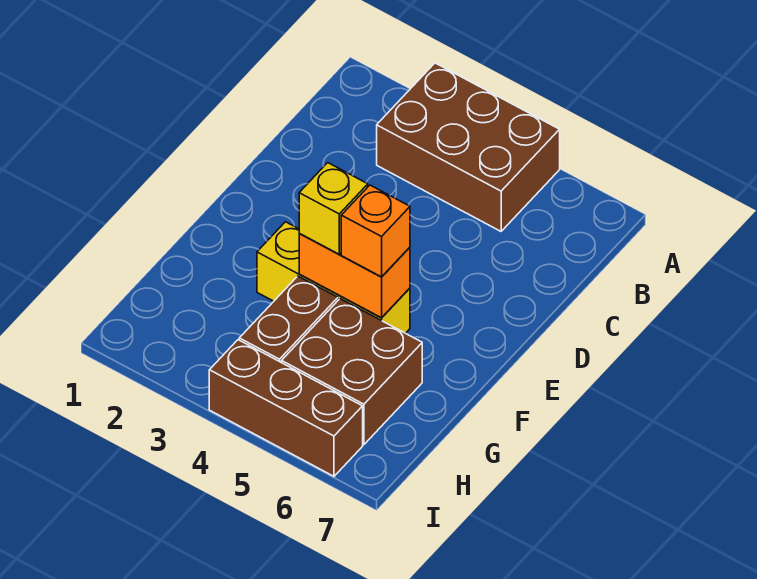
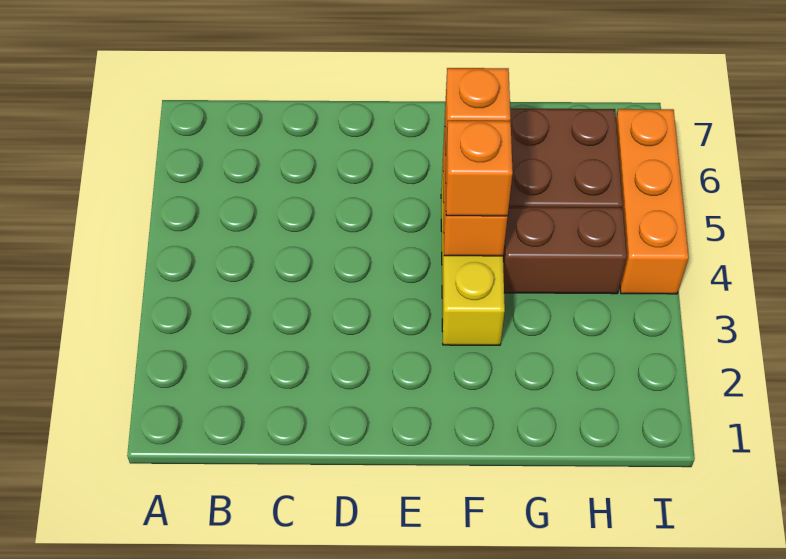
brown brick A3:B5 level 1 -> none
yellow brick F4 level 3 -> orange brick F4 level 3
brown brick I4:I6 level 1 -> orange brick I4:I6 level 1

